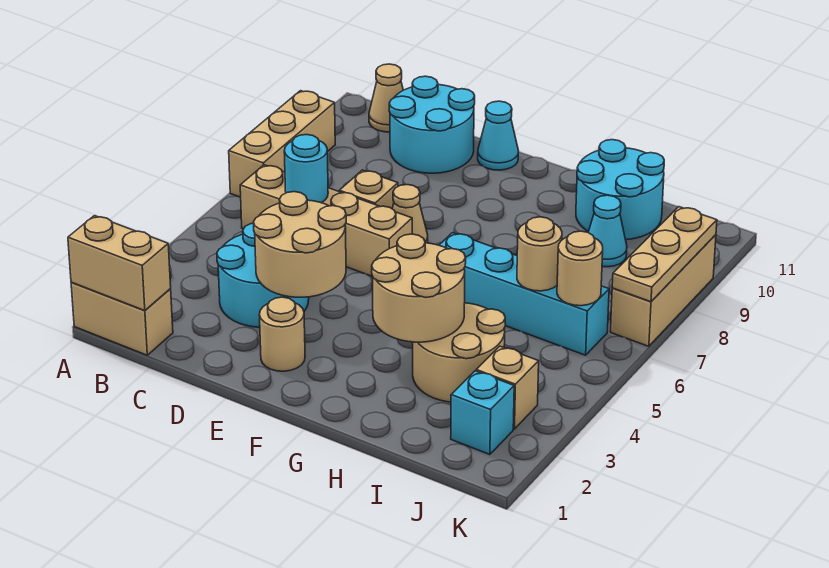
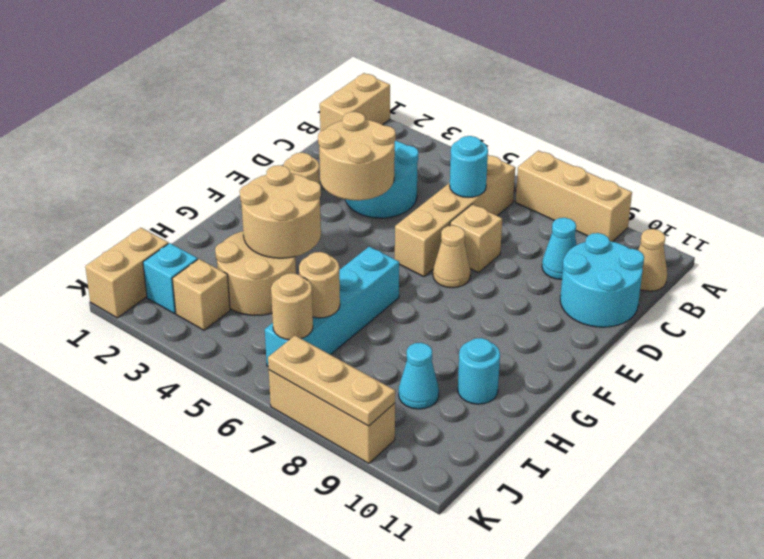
tan brick A1:B1 level 2 -> tan brick J1:K1 level 1
cyan cone E11 level 1 -> cyan cone C9 level 1
cyan round brick H10:I11 level 1 -> cyan round brick H10 level 1

